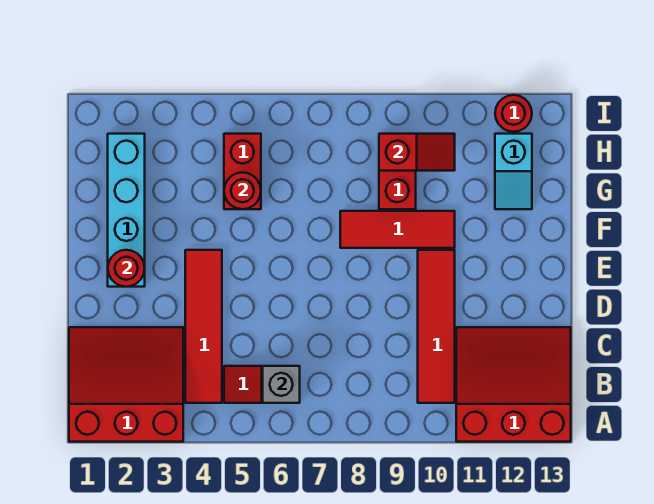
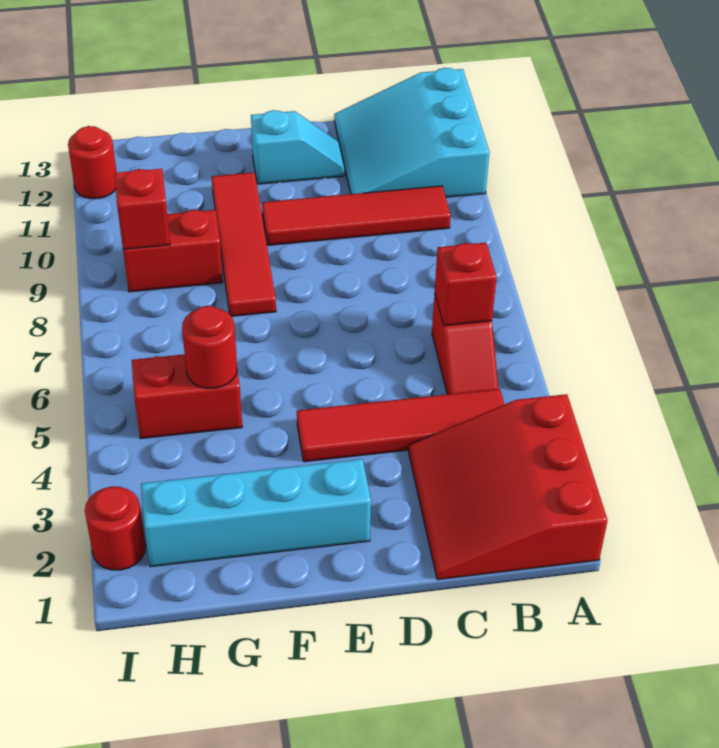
red slope A11:C13 level 1 top A -> cyan slope A11:C13 level 1 top A
grey brick B6 level 2 -> red brick B6 level 2
red round brick E2 level 2 -> red round brick I2 level 1
red tile F8:F10 level 1 -> red tile F8:F11 level 1
cyan slope G12:H12 level 1 top H -> cyan slope D12:E12 level 1 top E

